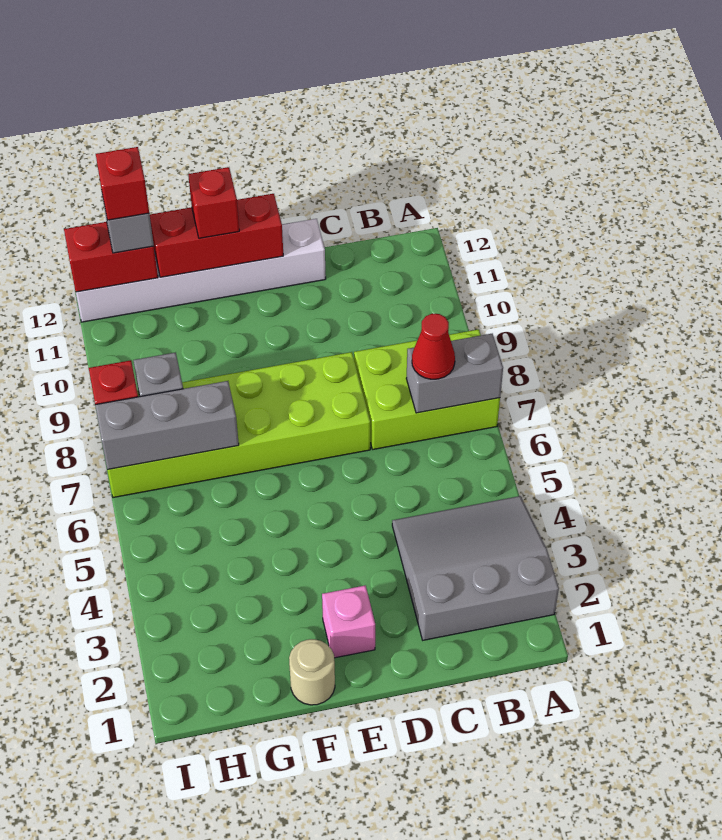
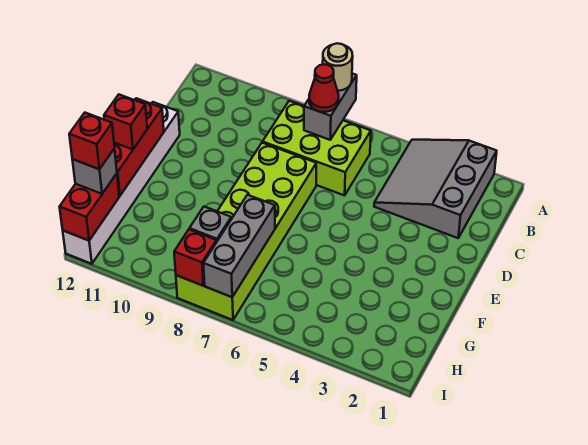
lime brick A7:C8 level 1 -> lime brick B6:C8 level 1
pink brick E2 level 1 -> none
tan round brick F1 level 1 -> tan round brick A7 level 3

